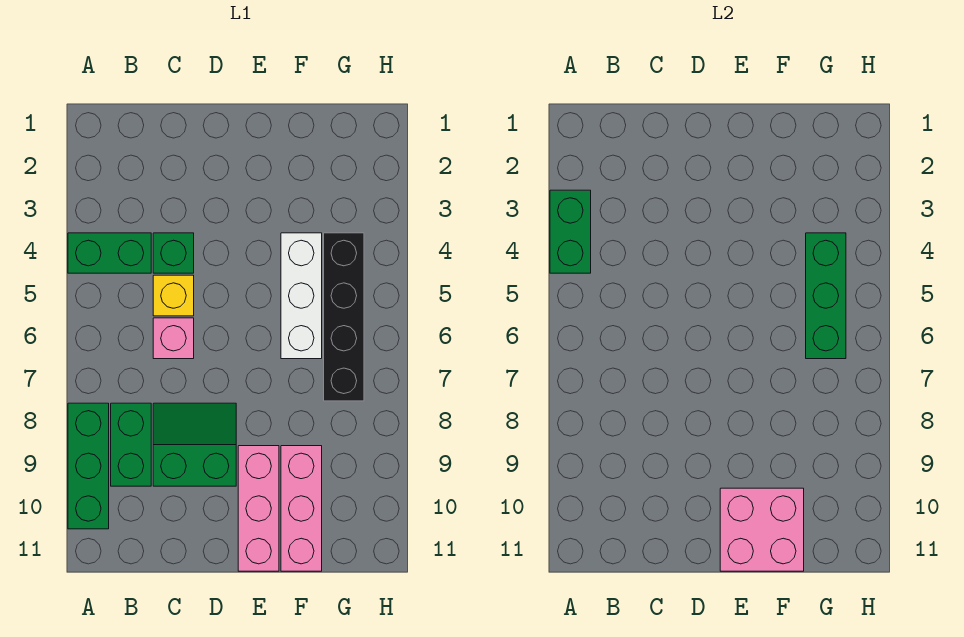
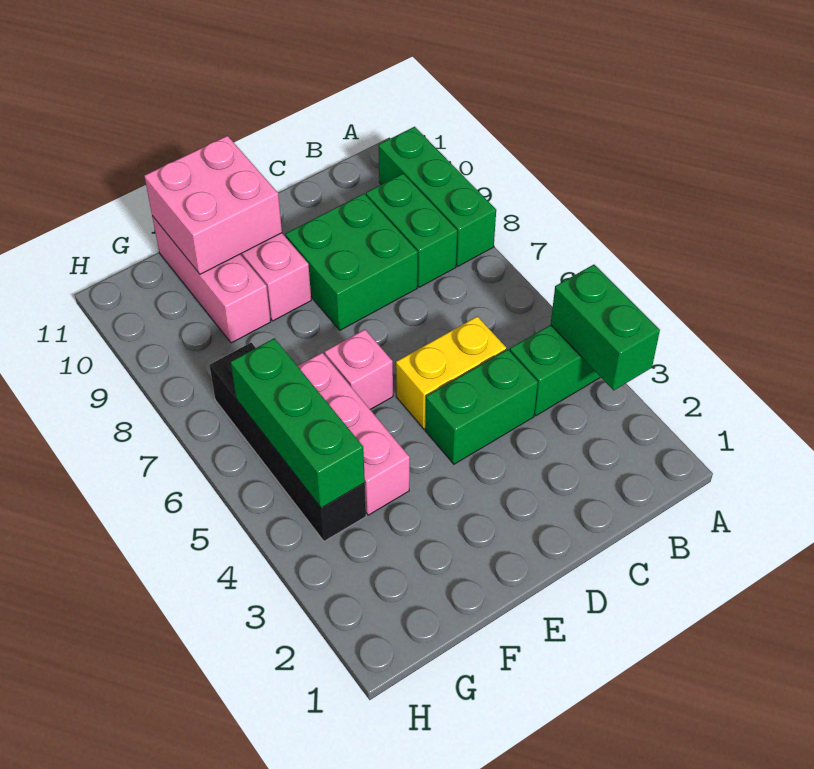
green brick C4 level 1 -> green brick C4:D4 level 1
yellow brick C5 level 1 -> yellow brick C5:D5 level 1
pink brick C6 level 1 -> pink brick E6 level 1
green slope C8:D9 level 1 top 9 -> green brick C8:D9 level 1
white brick F4:F6 level 1 -> pink brick F4:F6 level 1

